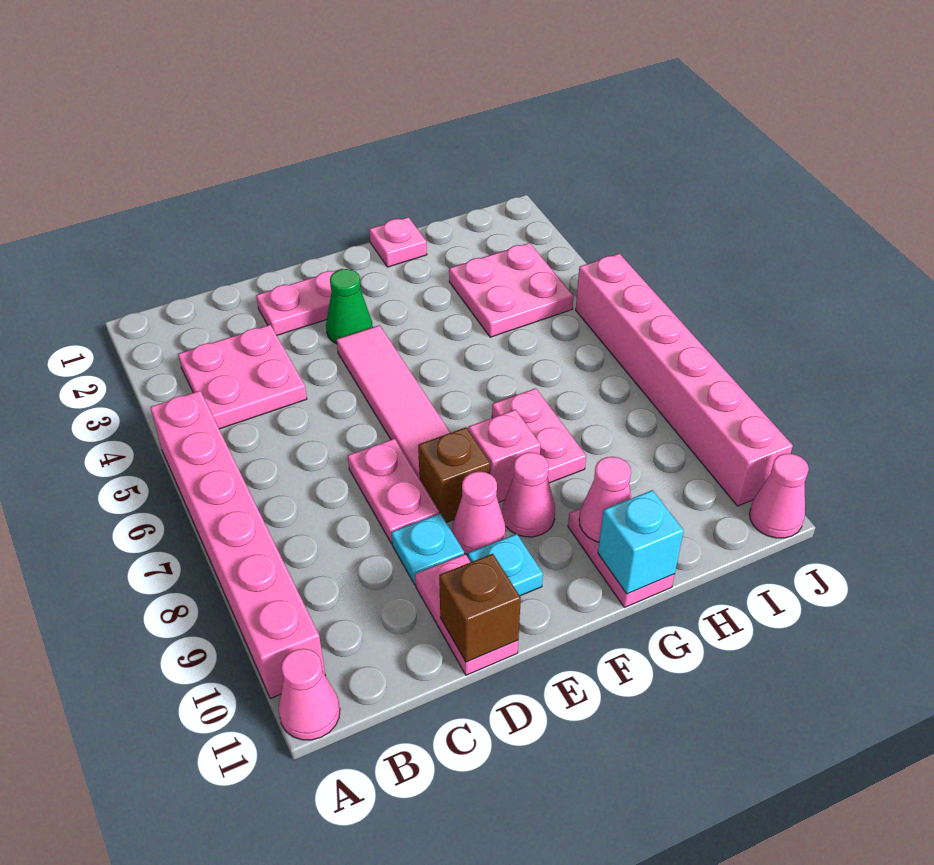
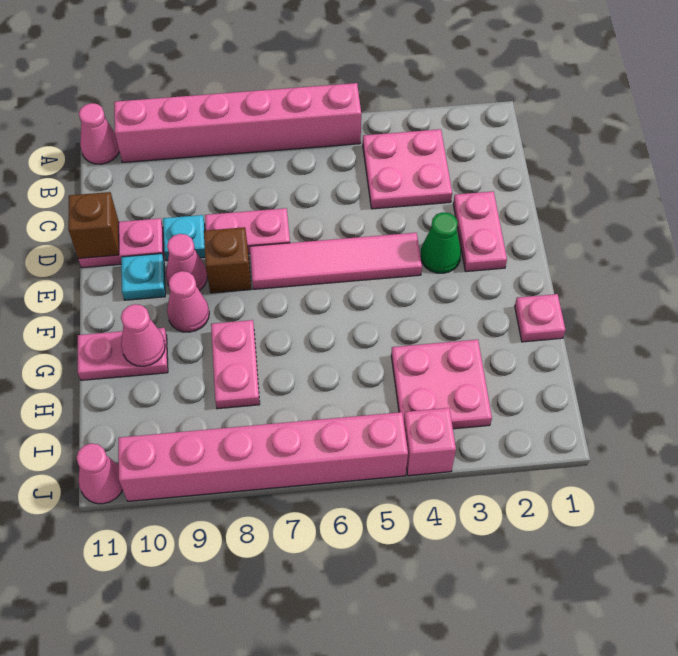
pink brick F8 level 1 -> pink brick J4 level 1
pink plate G7:G8 level 1 -> pink plate G8:H8 level 1
cyan brick G11 level 2 -> none

